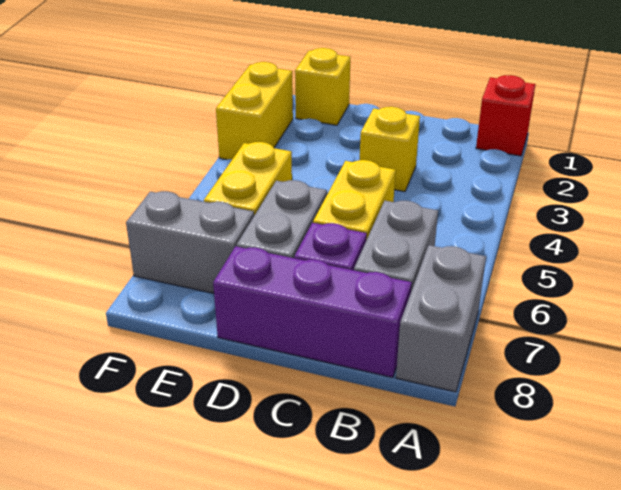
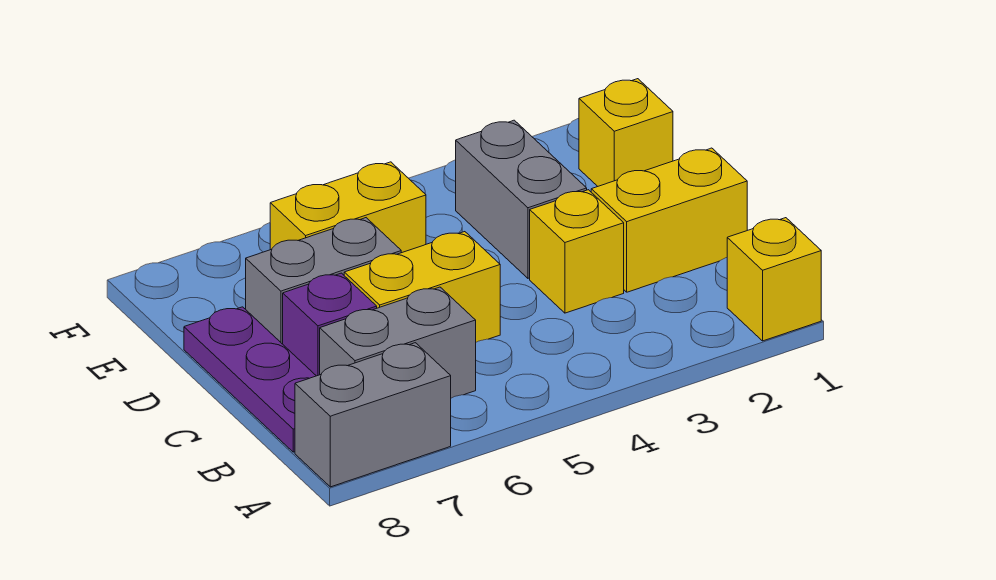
red brick A1 level 1 -> yellow brick A1 level 1
purple brick B8:D8 level 1 -> purple plate B8:D8 level 1
grey brick E7:F7 level 1 -> grey brick D3:E3 level 1
yellow brick F2:F3 level 1 -> yellow brick C1:C2 level 1

